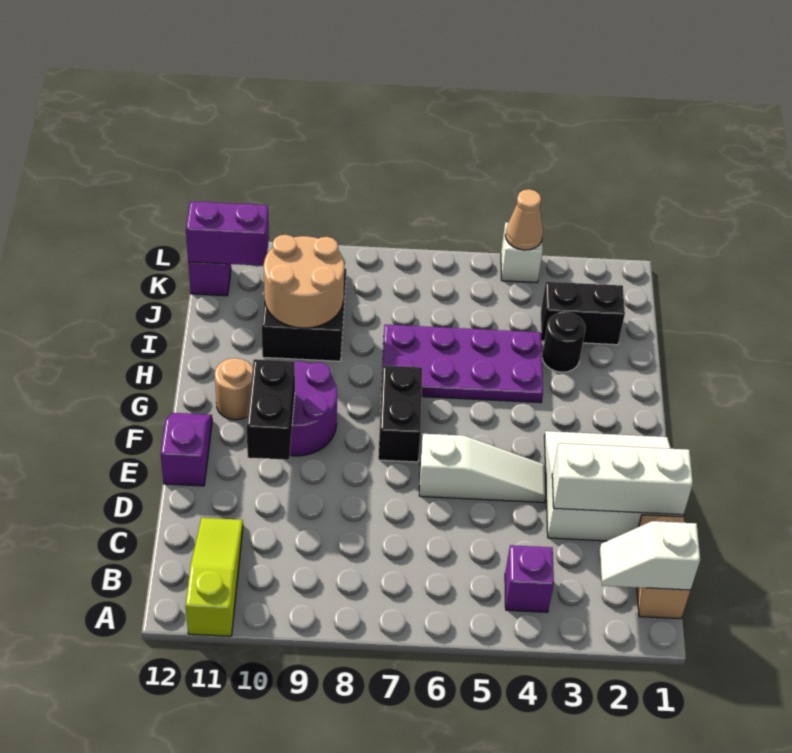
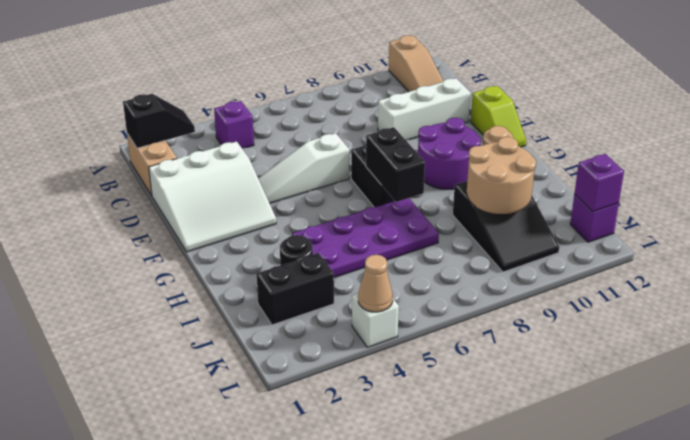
lime slope A11:C11 level 1 top A -> tan slope A11:C11 level 1 top A
white slope B1:B2 level 2 top 1 -> black slope B1:B2 level 2 top 1
white brick D1:D3 level 2 -> white brick D9:D11 level 1
black brick E10:F10 level 2 -> black brick G7:H7 level 2
purple slope E12:F12 level 1 top E -> lime slope E12:F12 level 1 top E
purple brick K11:K12 level 2 -> purple brick K12 level 2

